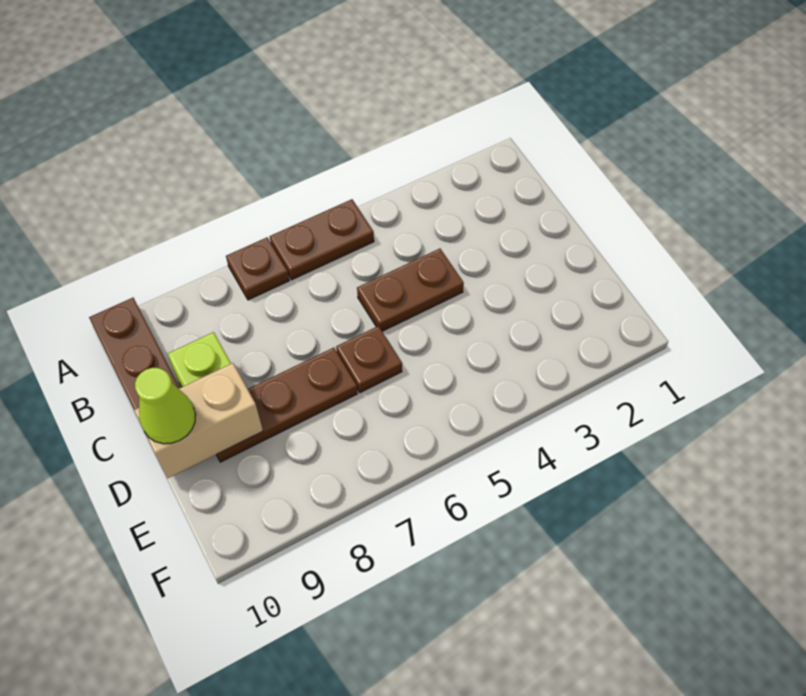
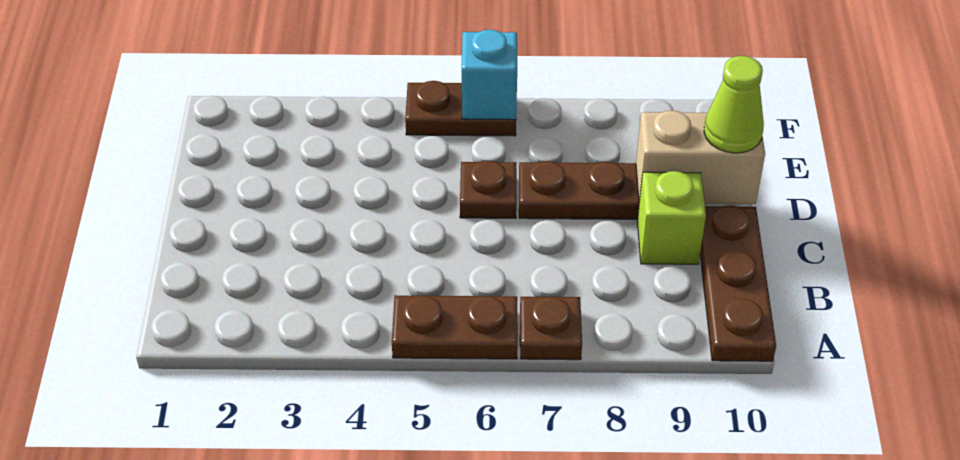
brown plate C4:C5 level 1 -> brown plate F5:F6 level 1
none -> cyan brick F6 level 2

